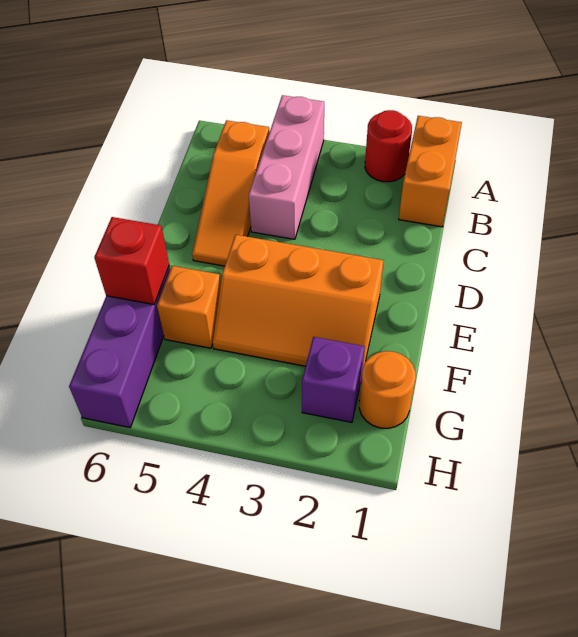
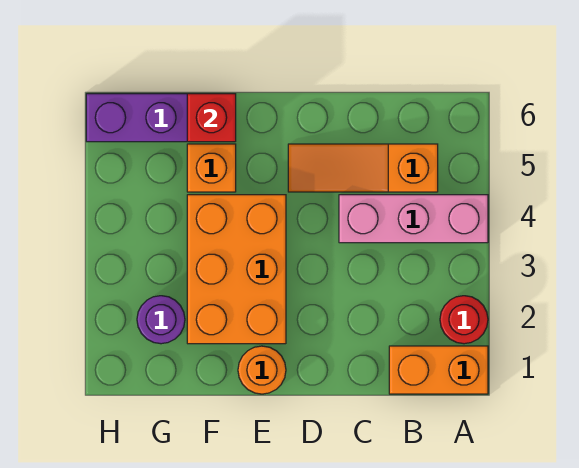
orange slope E2:F4 level 1 top E -> orange brick E2:F4 level 1
orange round brick G1 level 1 -> orange round brick E1 level 1
purple brick G2 level 1 -> purple round brick G2 level 1

